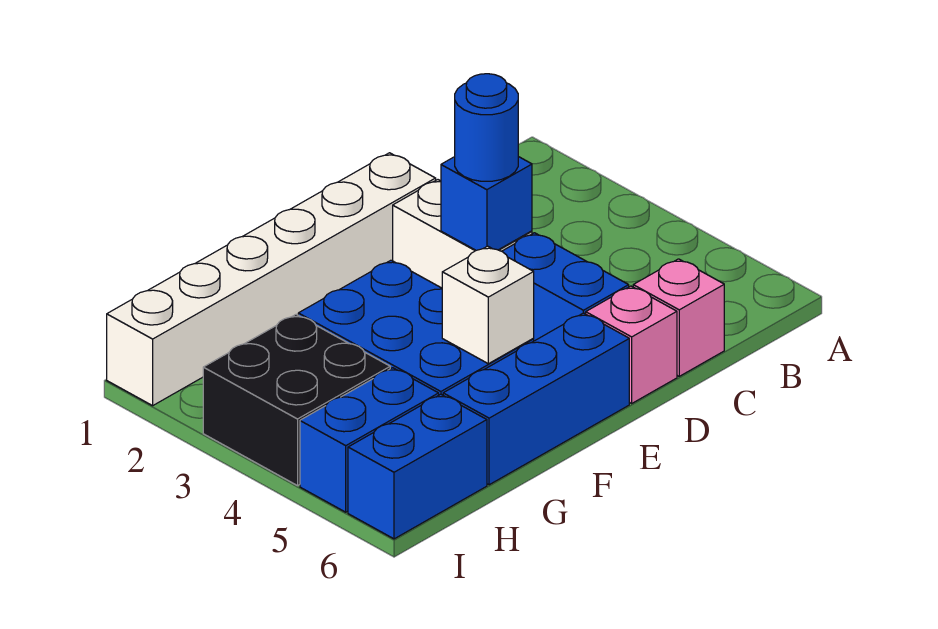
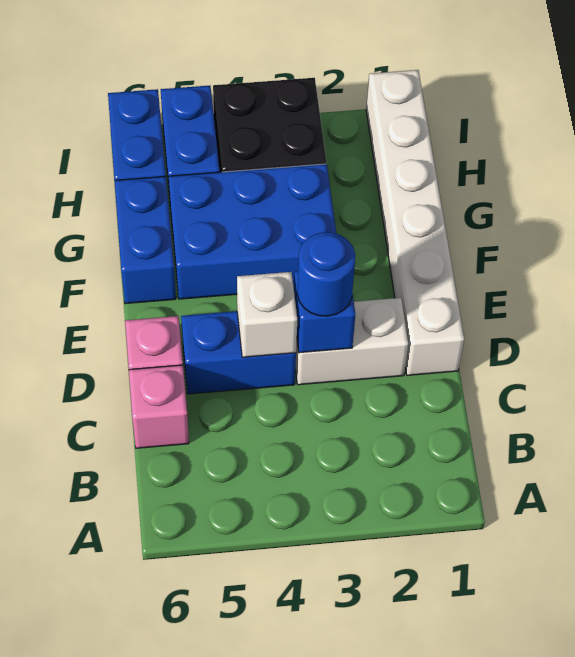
blue brick E6:G6 level 1 -> blue brick F6:G6 level 1
white brick F5 level 2 -> white brick D4 level 2

